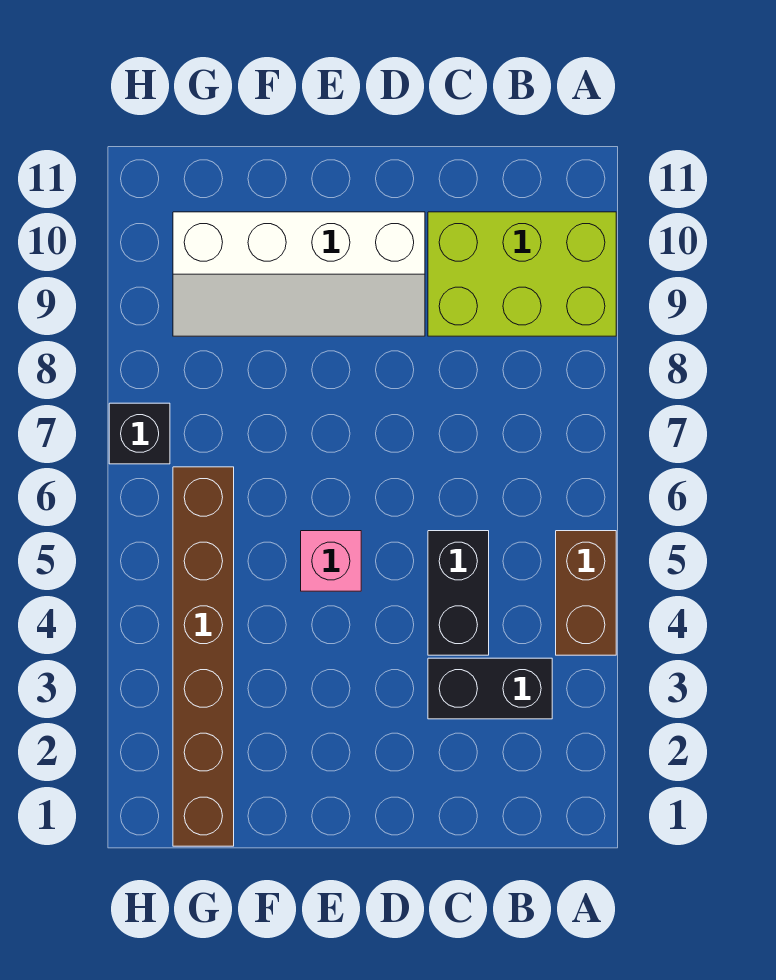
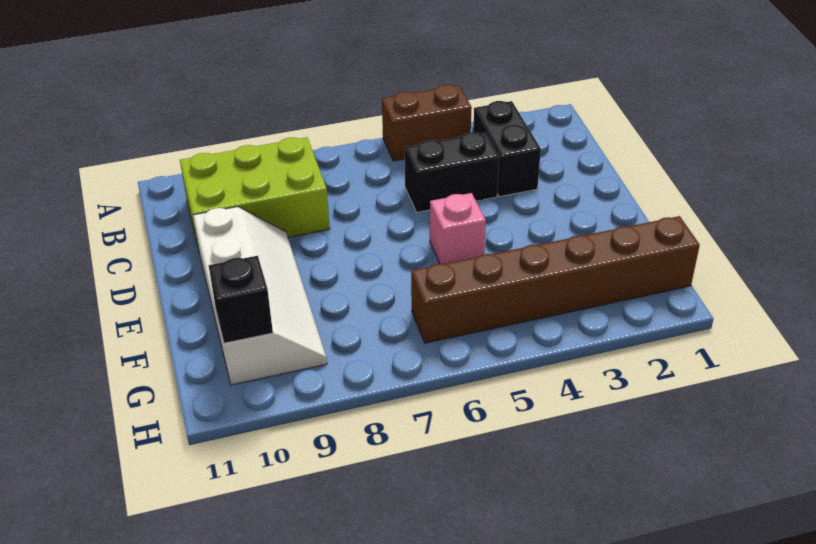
lime brick A9:C10 level 1 -> lime brick B8:C10 level 1
black brick H7 level 1 -> black brick G10 level 2

